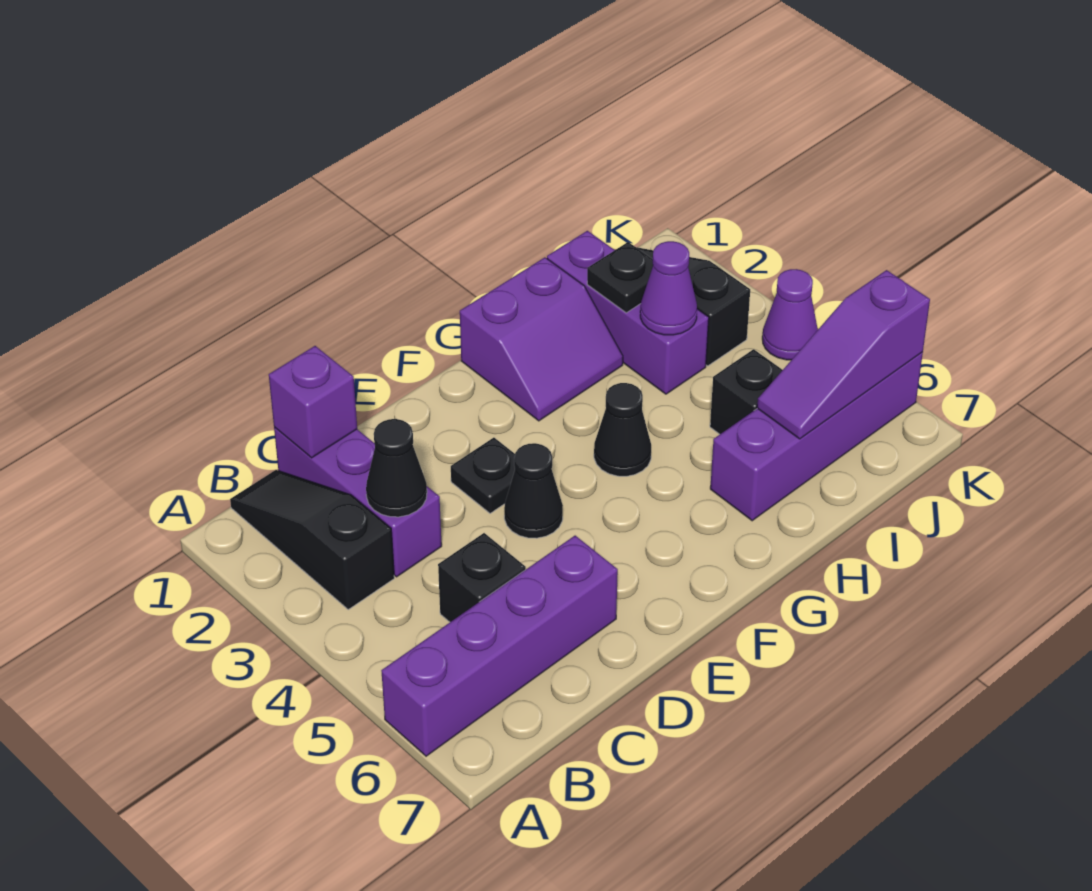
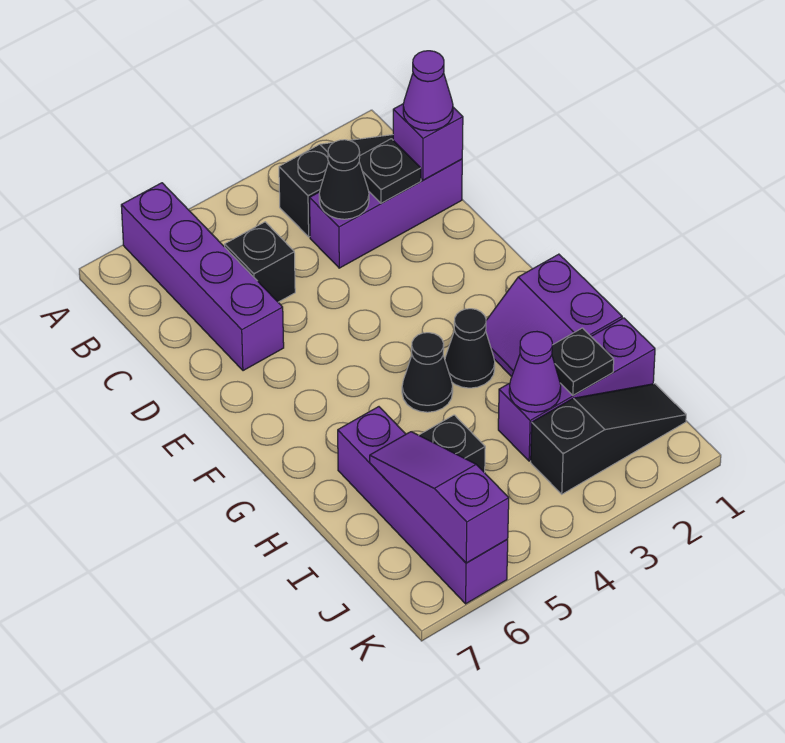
black plate E3 level 1 -> black plate C2 level 2
black cone E4 level 1 -> black cone G3 level 1
purple cone K4 level 1 -> purple cone C1 level 3

